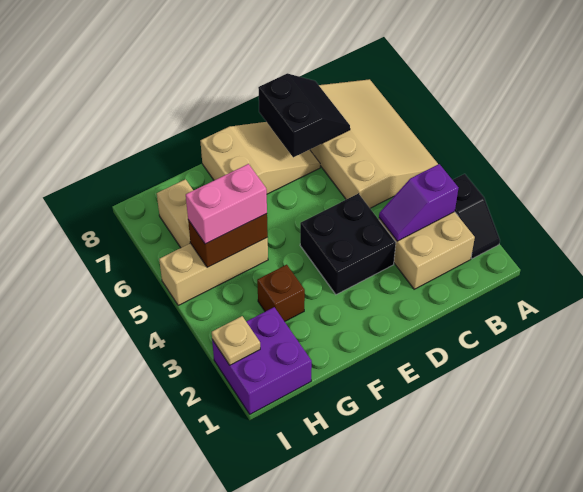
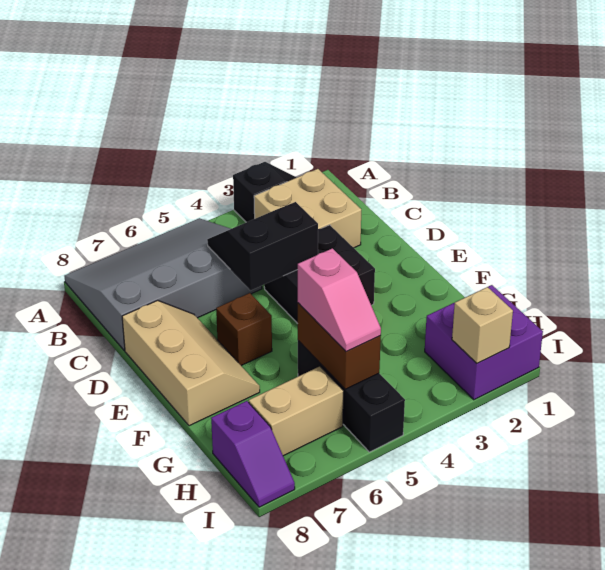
tan slope A5:C8 level 1 top C -> grey slope A5:C8 level 1 top C
purple slope B3:C3 level 2 top B -> purple slope H8:I8 level 1 top H
black slope C7:D8 level 2 top D -> black slope C4:D5 level 2 top D
tan slope D7:F8 level 1 top F -> tan slope D7:F8 level 1 top 8
brown brick G3 level 1 -> brown brick E6 level 1
tan brick G5:I5 level 1 -> black brick G5:I5 level 1
pink brick G5:H5 level 3 -> pink slope G5:H5 level 3 top G
tan plate I2 level 2 -> tan brick I2 level 2

